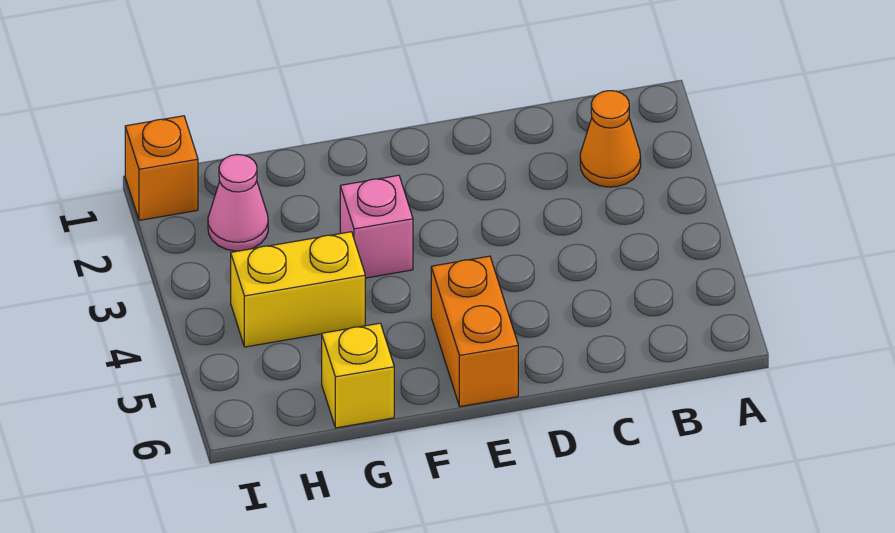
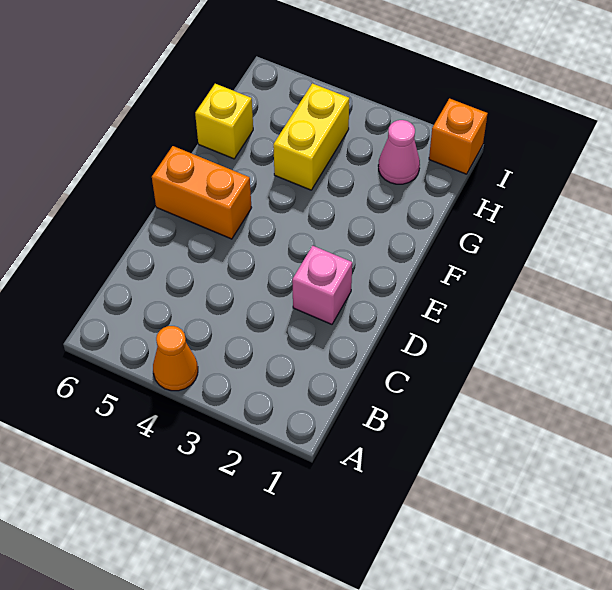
orange cone B2 level 1 -> orange cone A4 level 1
pink brick F3 level 1 -> pink brick D2 level 1

